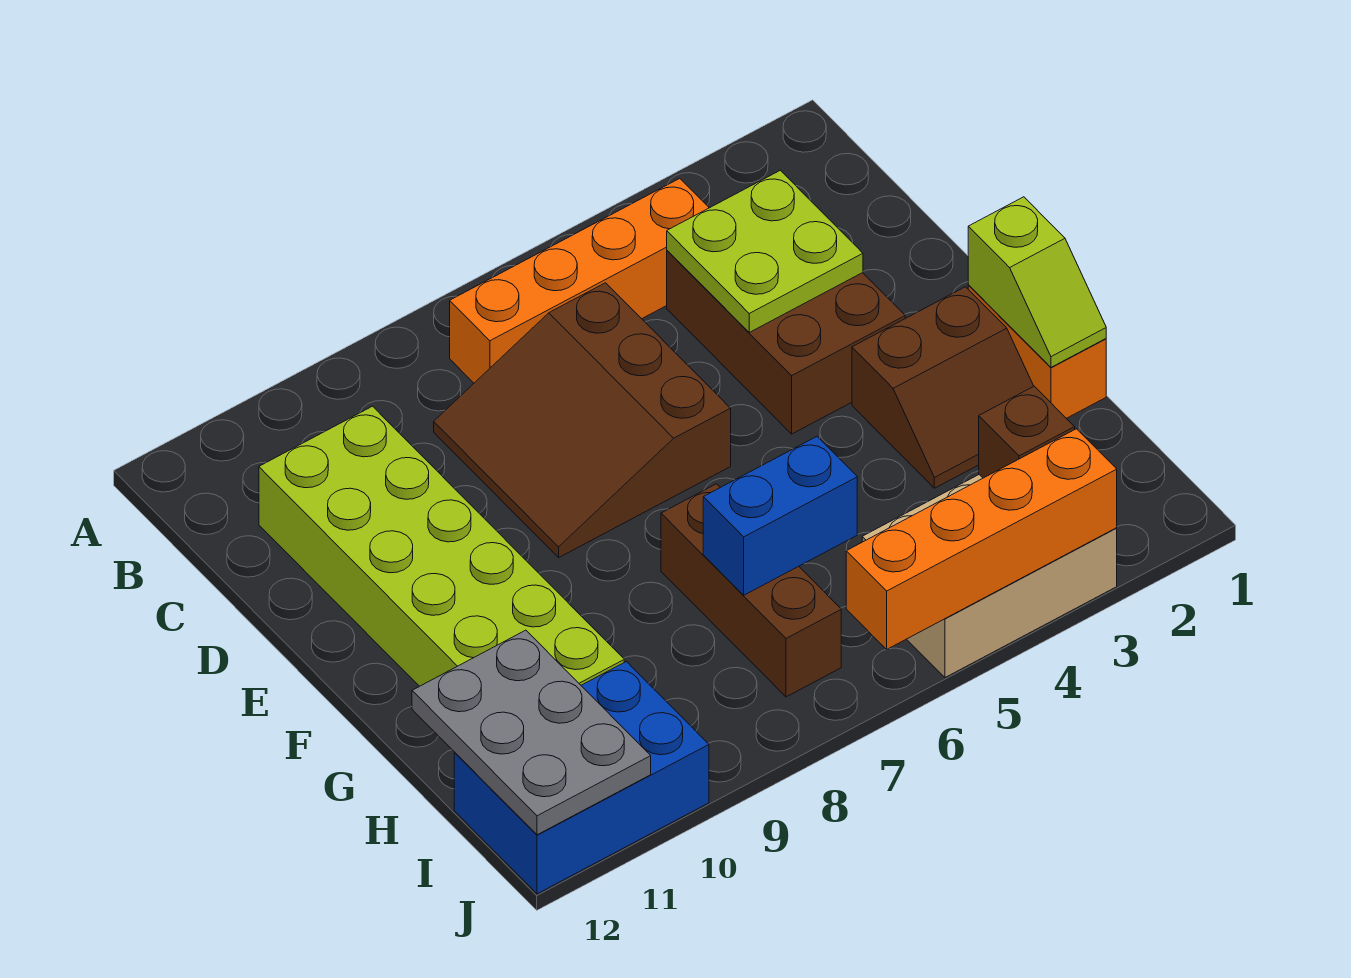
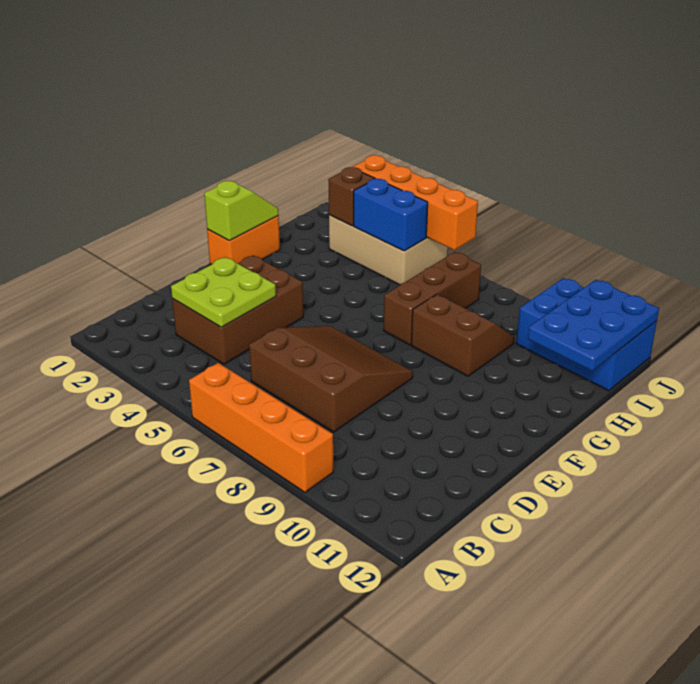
orange brick B4:B7 level 1 -> orange brick A6:A9 level 1
brown slope C6:E8 level 1 top 6 -> brown slope C6:E8 level 1 top C
lime brick C10:H11 level 1 -> none
brown slope F2:G3 level 1 top F -> brown slope G8:H9 level 1 top G
blue brick H6:H7 level 2 -> blue brick I4:I5 level 2
grey plate H11:J12 level 2 -> blue plate H11:J12 level 2

